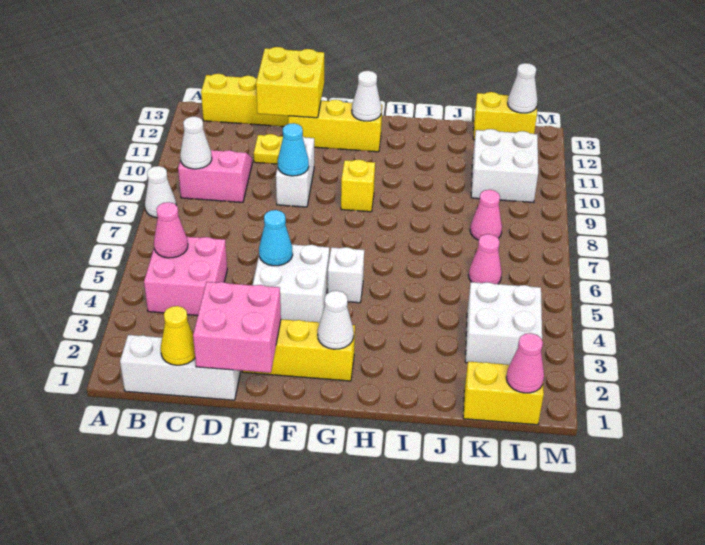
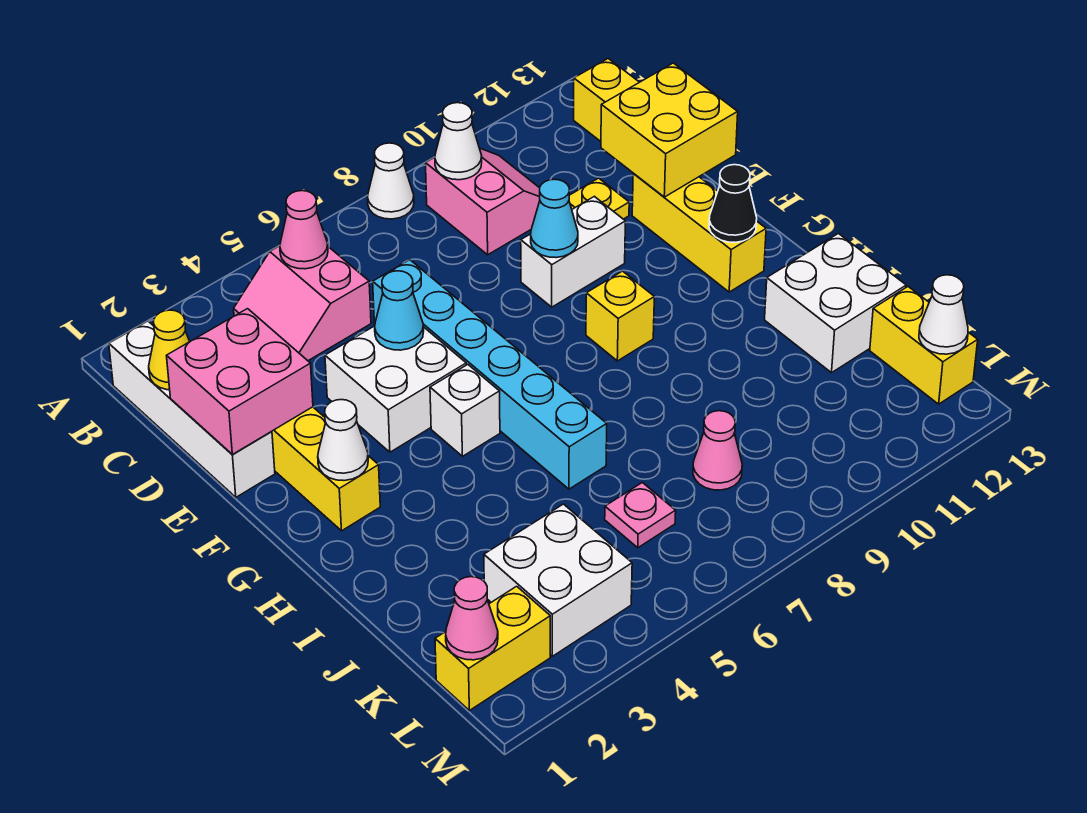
white brick B1:D1 level 1 -> white brick B1:E1 level 1
pink brick B4:C5 level 1 -> pink slope B4:C5 level 1 top 5
none -> cyan brick D6:I6 level 1
white cone G12 level 2 -> black cone G12 level 2
yellow brick K1:L1 level 1 -> yellow brick L1:L2 level 1
pink cone K6 level 1 -> pink plate K6 level 1
white brick K10:L11 level 1 -> white brick I12:J13 level 1

